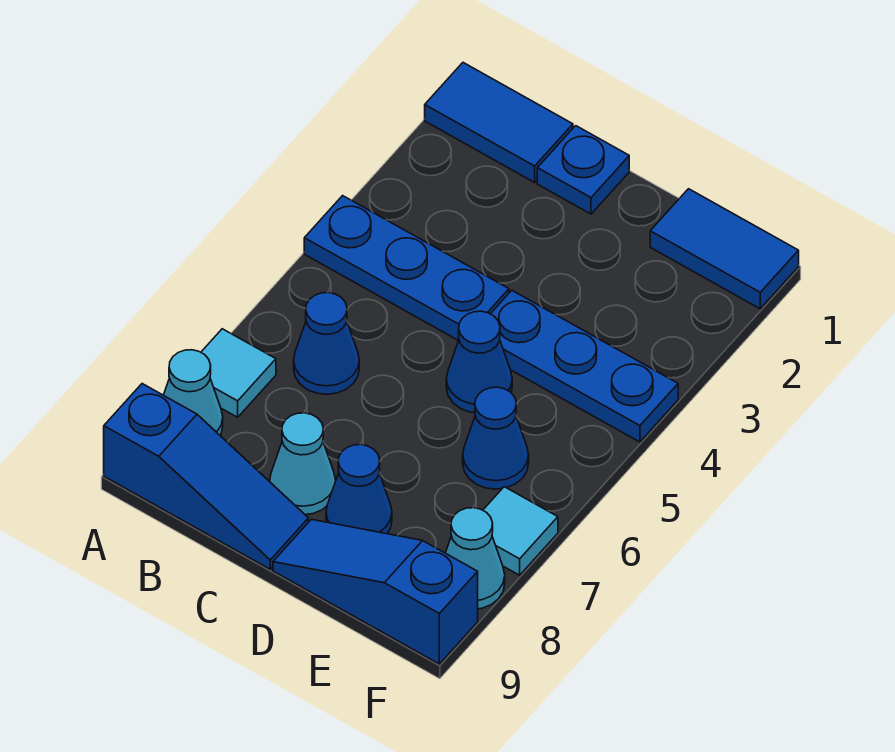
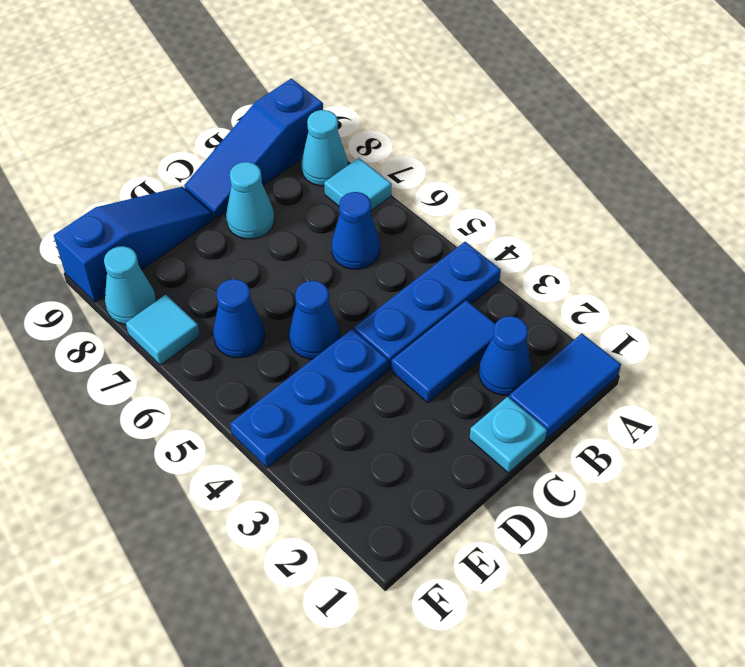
blue plate C1 level 1 -> cyan plate C1 level 1
blue cone D8 level 1 -> blue cone B2 level 1
blue tile E1:F1 level 1 -> blue tile B3:C3 level 1

